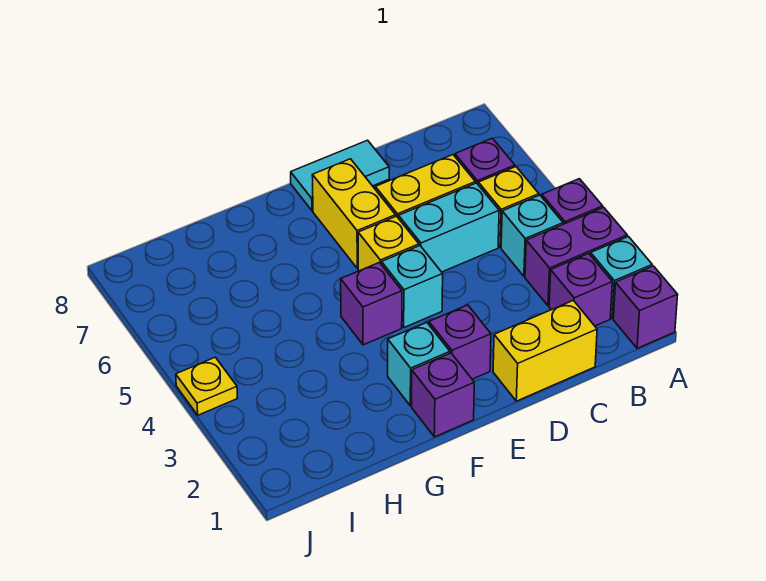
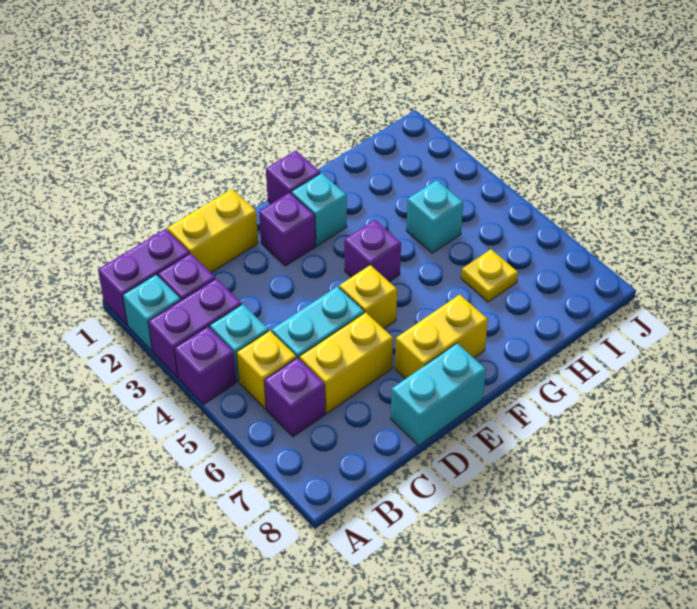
purple brick A1 level 1 -> purple brick A1:B1 level 1
cyan tile D8:E8 level 1 -> cyan brick D8:E8 level 1
cyan brick E4 level 1 -> cyan brick H4 level 1
yellow brick E6:E7 level 1 -> yellow brick E7:F7 level 1
yellow plate J4 level 1 -> yellow plate H6 level 1

